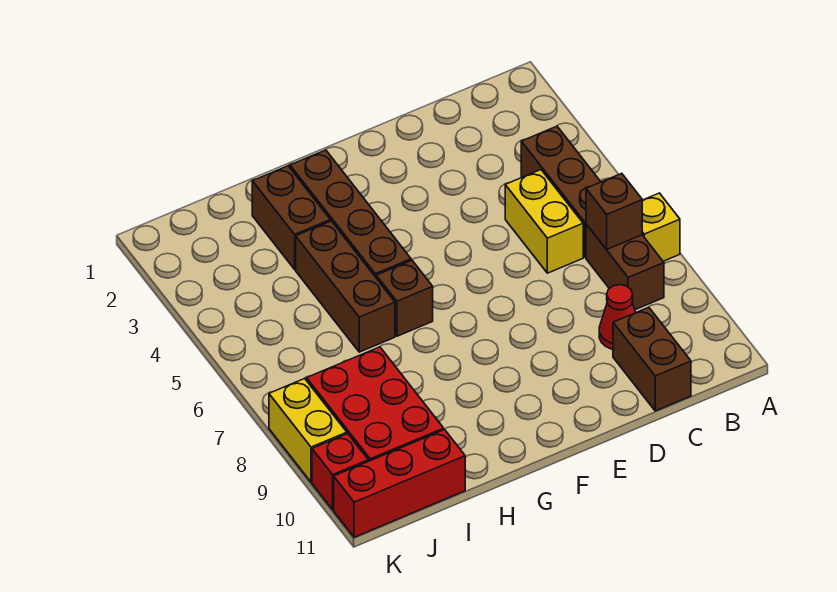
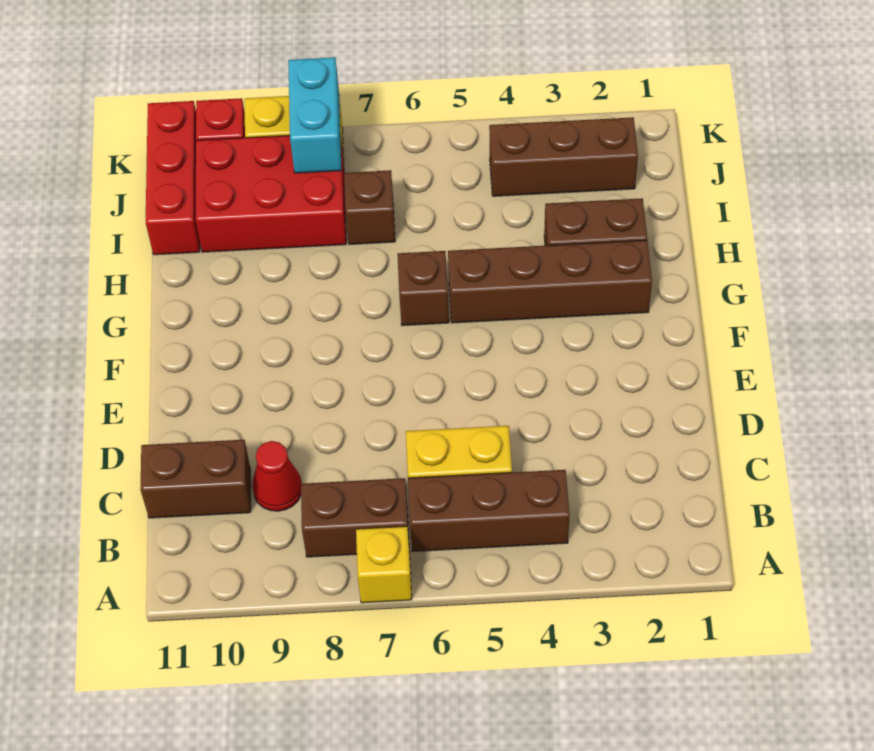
brown brick B7 level 2 -> brown brick I7 level 1
brown brick H4:H6 level 1 -> brown brick J2:J4 level 1
none -> cyan brick J8:K8 level 2

